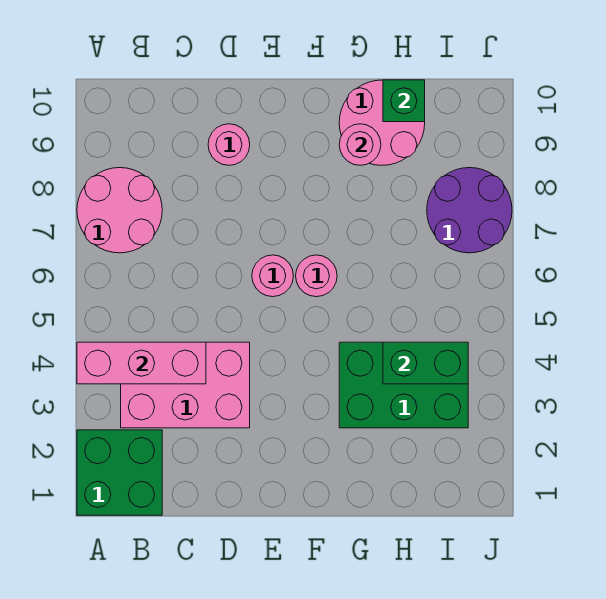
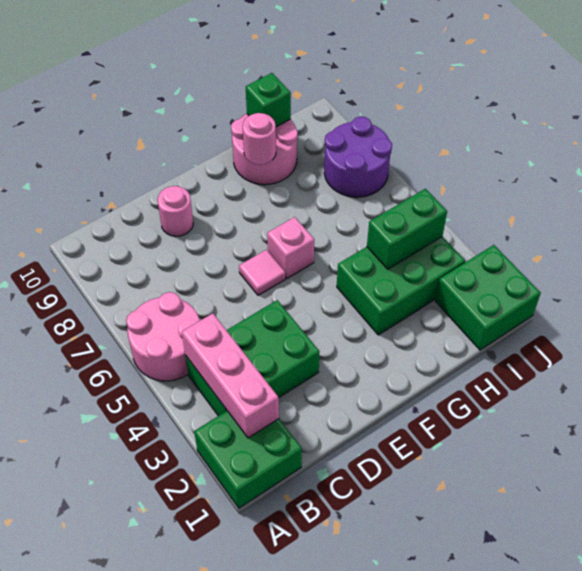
pink brick A4:C4 level 2 -> pink brick B2:B4 level 2
pink round brick A7:B8 level 1 -> pink round brick A5:B6 level 1
pink brick B3:D4 level 1 -> green brick B3:D4 level 1
pink round brick E6 level 1 -> pink tile E6 level 1
pink round brick F6 level 1 -> pink brick F6 level 1
none -> green brick I1:J2 level 1

